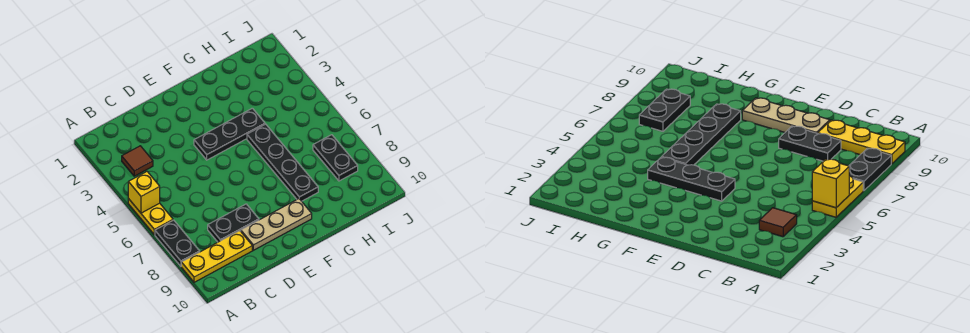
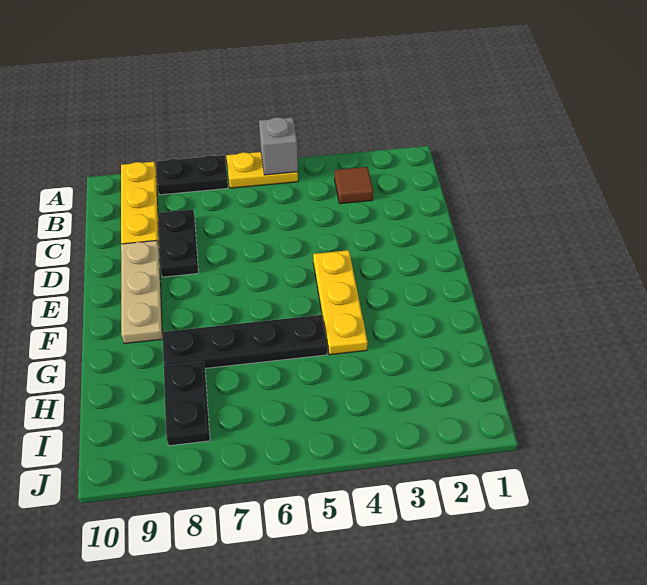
yellow brick A5 level 2 -> grey brick A5 level 2
black plate E4:G4 level 1 -> yellow plate E4:G4 level 1
black plate I7:I8 level 1 -> black plate H8:I8 level 1

